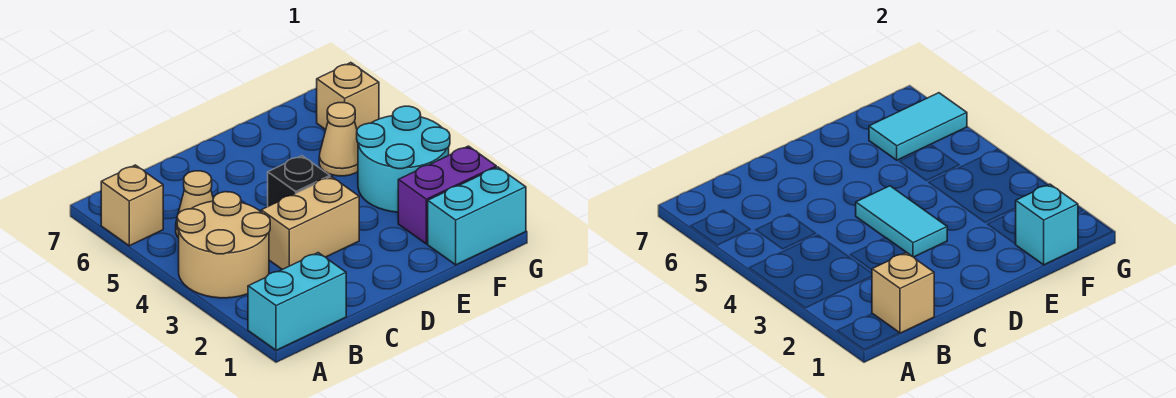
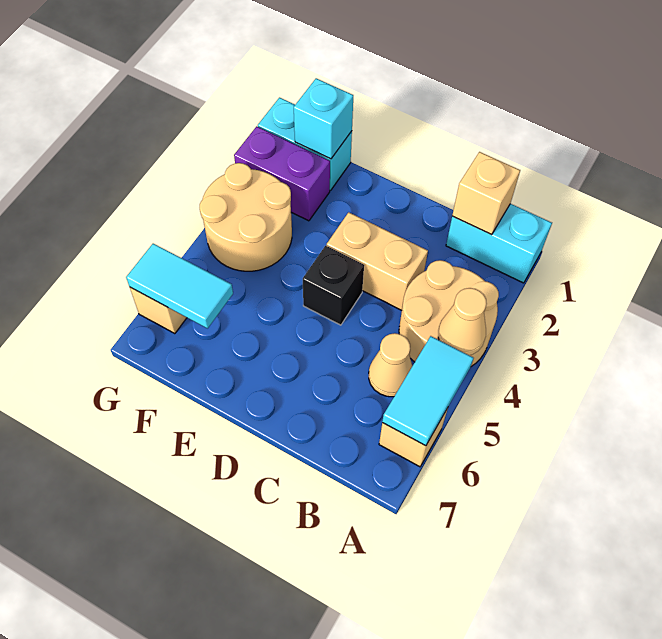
cyan tile D3:D4 level 2 -> cyan tile A5:A6 level 2
cyan round brick F3:G4 level 1 -> tan round brick F3:G4 level 1
tan cone F5 level 1 -> tan cone A4 level 2

